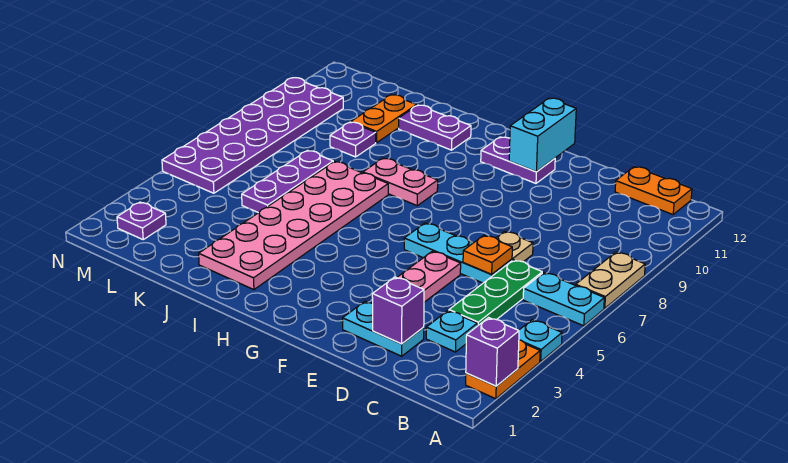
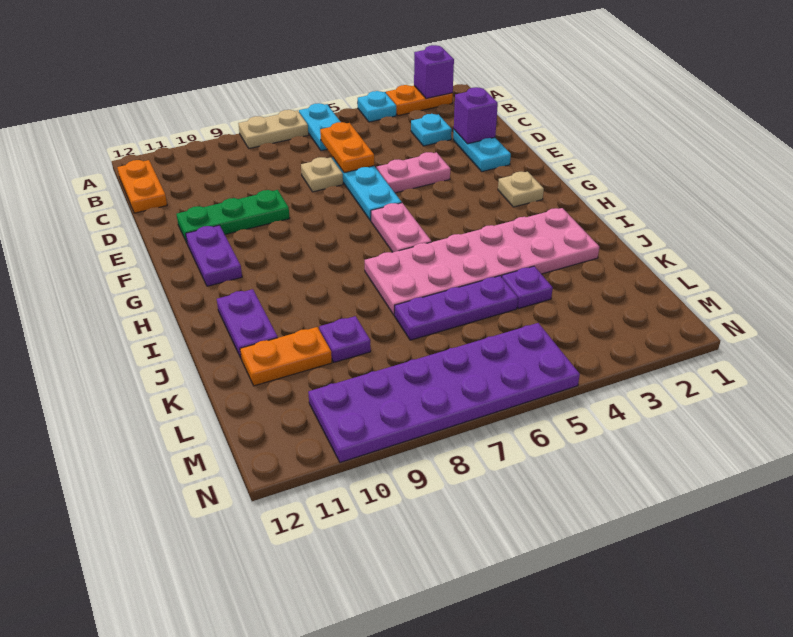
green plate C4:C6 level 1 -> green plate E9:E11 level 1
orange plate D6 level 2 -> orange plate C6:D6 level 2
cyan brick F11:F12 level 2 -> none
none -> tan plate G2 level 1
pink plate H8:I8 level 1 -> pink plate G6:H6 level 1
purple plate M2 level 1 -> purple plate K4 level 1

